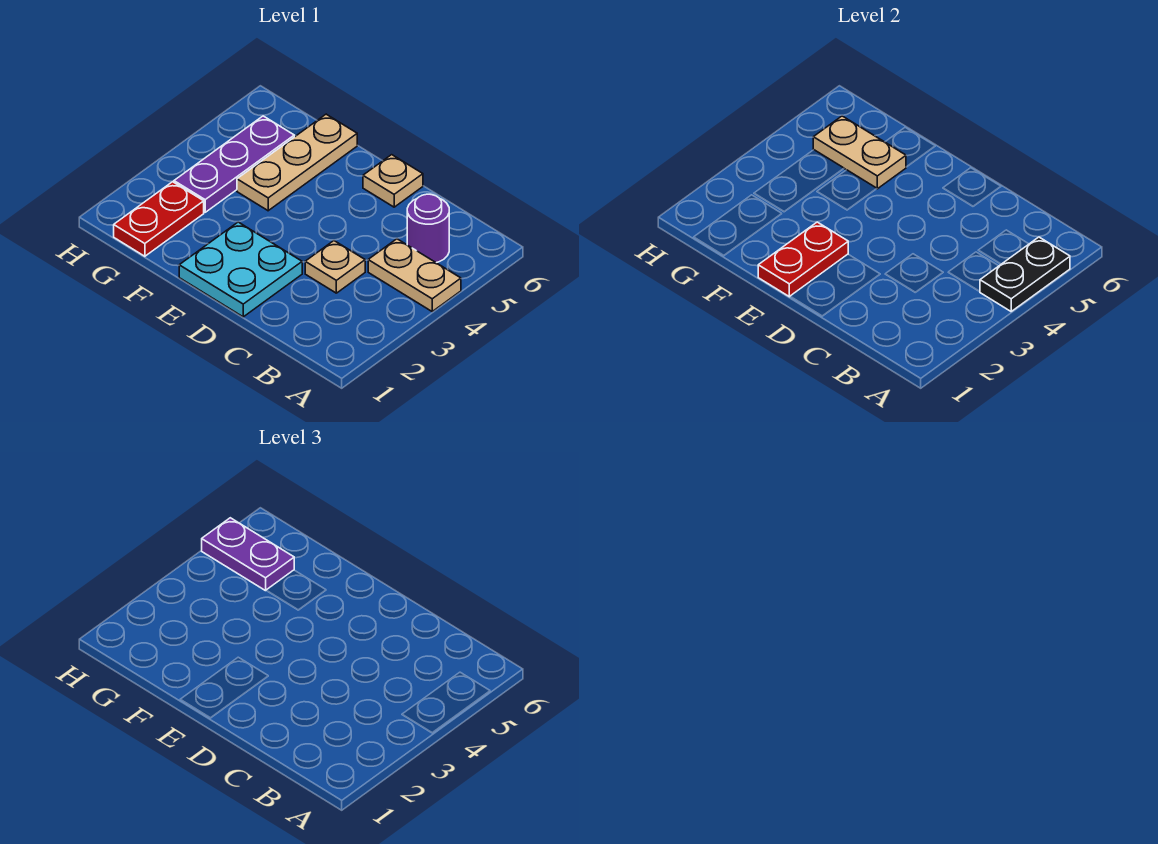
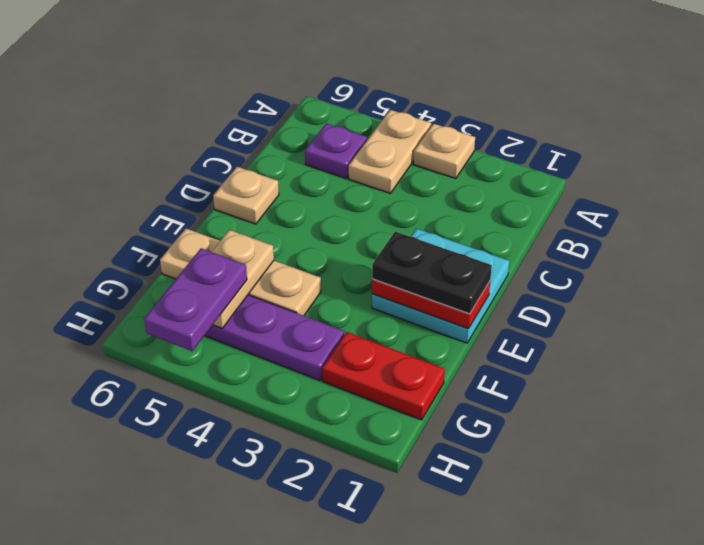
black plate A4:A5 level 2 -> black plate E1:E2 level 3
purple round brick B5 level 1 -> purple plate B5 level 1
tan plate C3 level 1 -> tan plate A3 level 1

